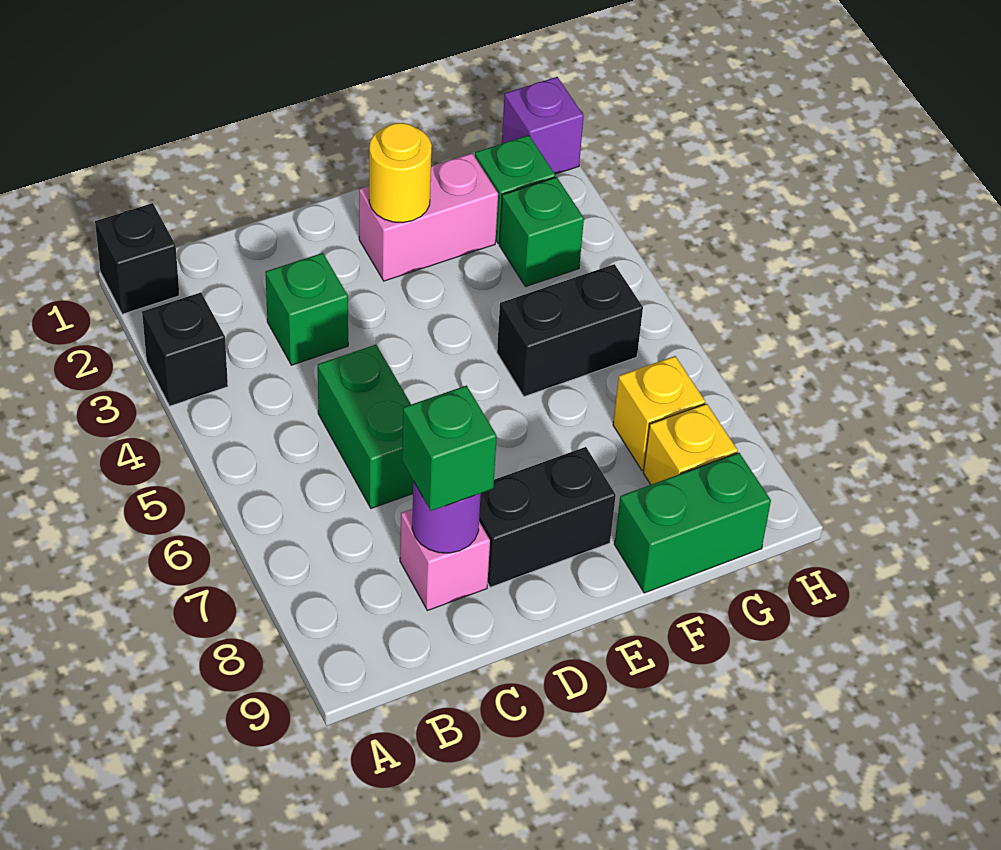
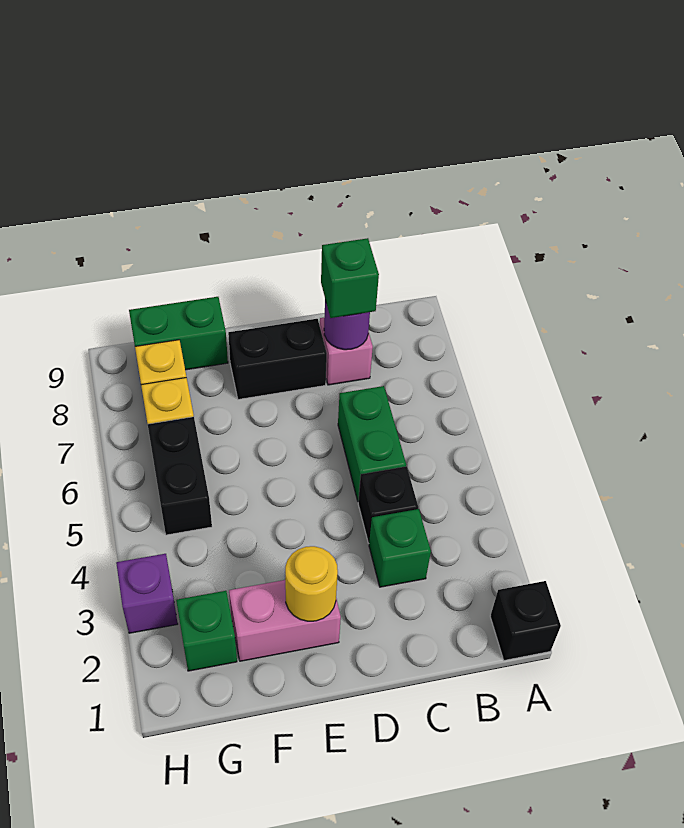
black brick A3 level 1 -> black brick C4 level 1
black brick F5:G5 level 1 -> black brick G5:G6 level 1
green brick G3 level 1 -> none
purple brick H1 level 1 -> purple brick H3 level 1

